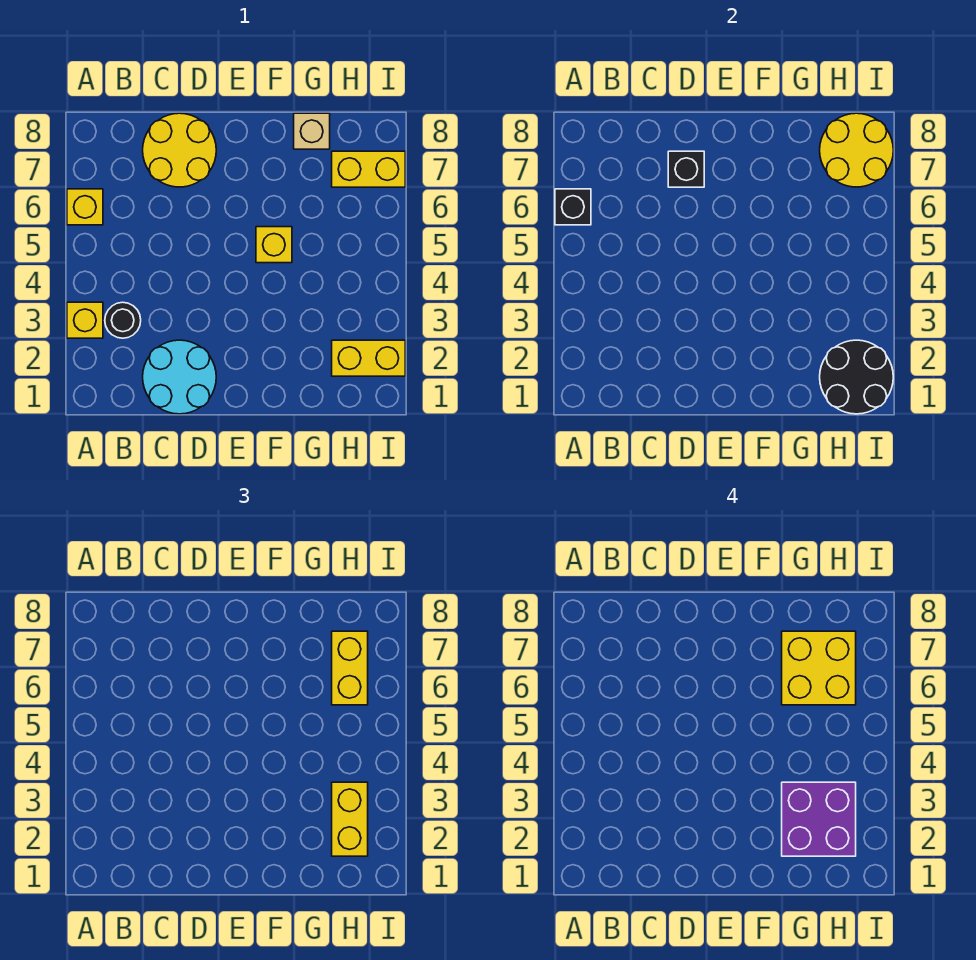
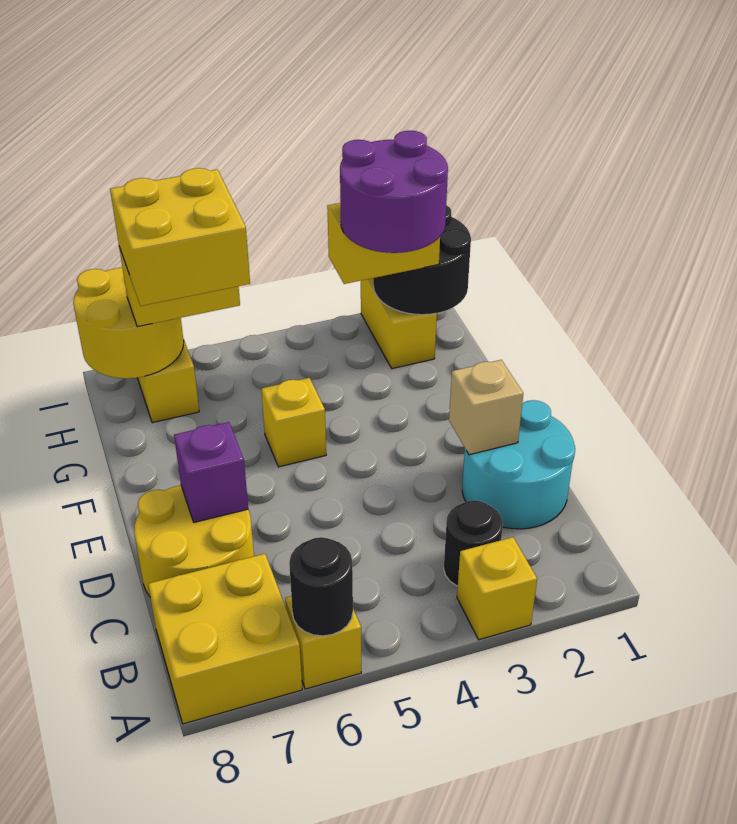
black brick A6 level 2 -> black round brick A6 level 2
none -> yellow brick A7:B8 level 1
black brick D7 level 2 -> purple brick D7 level 2
purple brick G2:H3 level 4 -> purple round brick G2:H3 level 4
tan brick G8 level 1 -> tan brick D2 level 2

